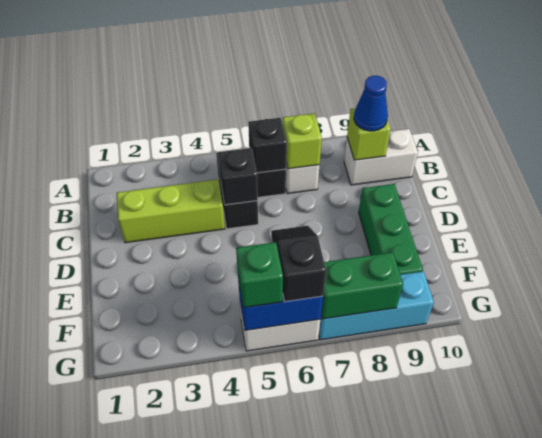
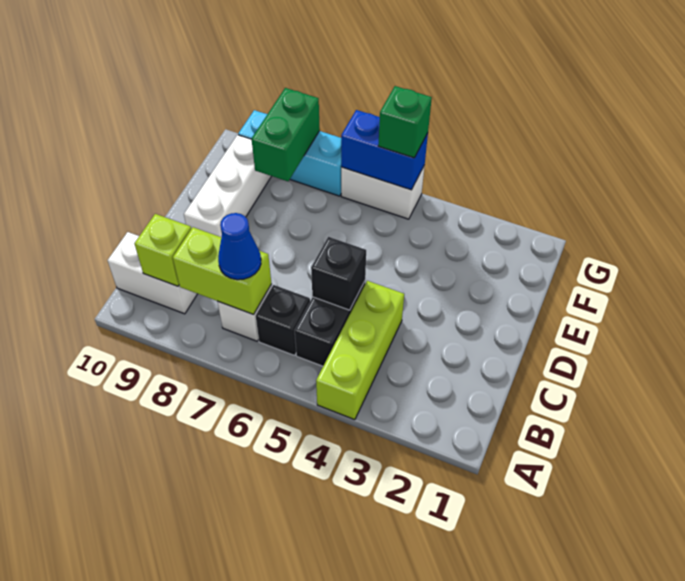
black brick B6 level 2 -> none
lime brick B7 level 2 -> lime brick B7:B8 level 2
blue cone B9 level 3 -> blue cone B7 level 3
lime brick C2:C4 level 1 -> lime brick A4:C4 level 1
green brick D9:F9 level 1 -> white brick D9:F9 level 1
black slope F6:G6 level 3 top G -> none
green brick G7:G8 level 2 -> green brick F8:G8 level 2

